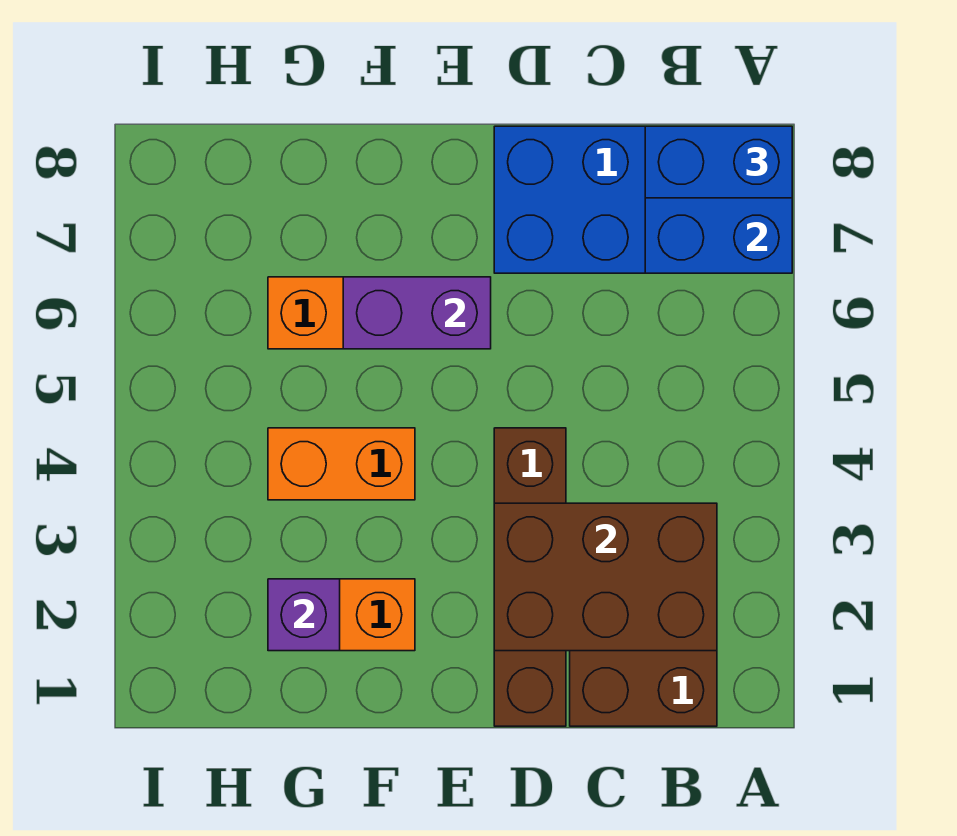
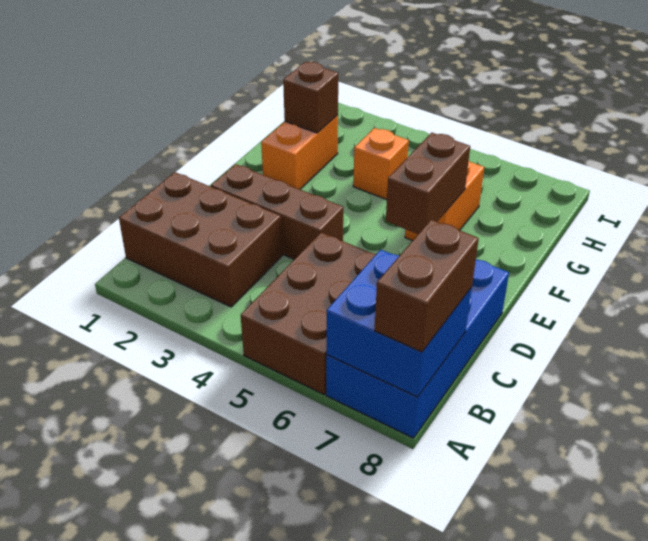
blue brick A8:B8 level 3 -> brown brick A8:B8 level 3
brown brick B2:D3 level 2 -> brown brick A5:C6 level 1
brown brick D1:D4 level 1 -> brown brick D2:D4 level 1
purple brick E6:F6 level 2 -> brown brick E6:F6 level 2
orange brick F4:G4 level 1 -> orange brick G4 level 1
purple brick G2 level 2 -> brown brick G2 level 2

